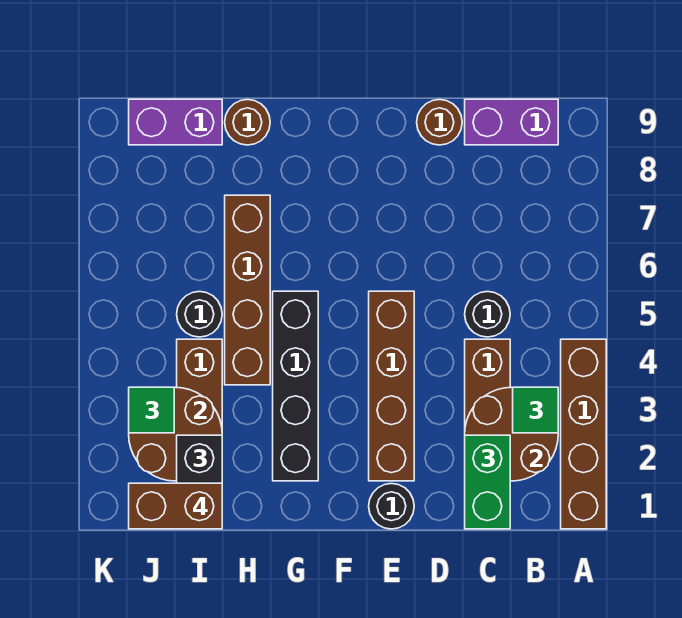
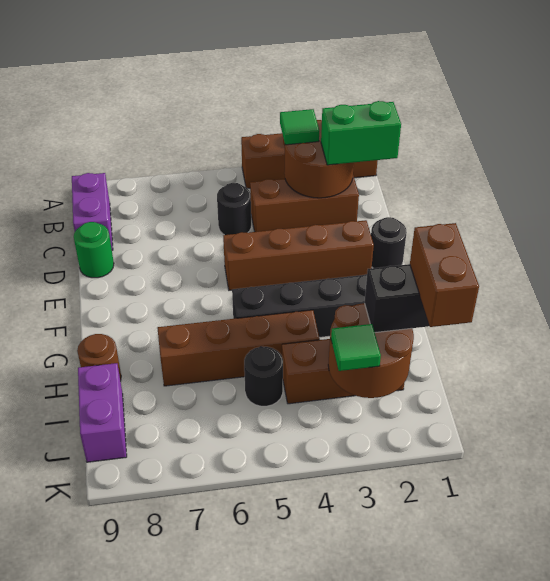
brown round brick D9 level 1 -> green round brick D9 level 1

